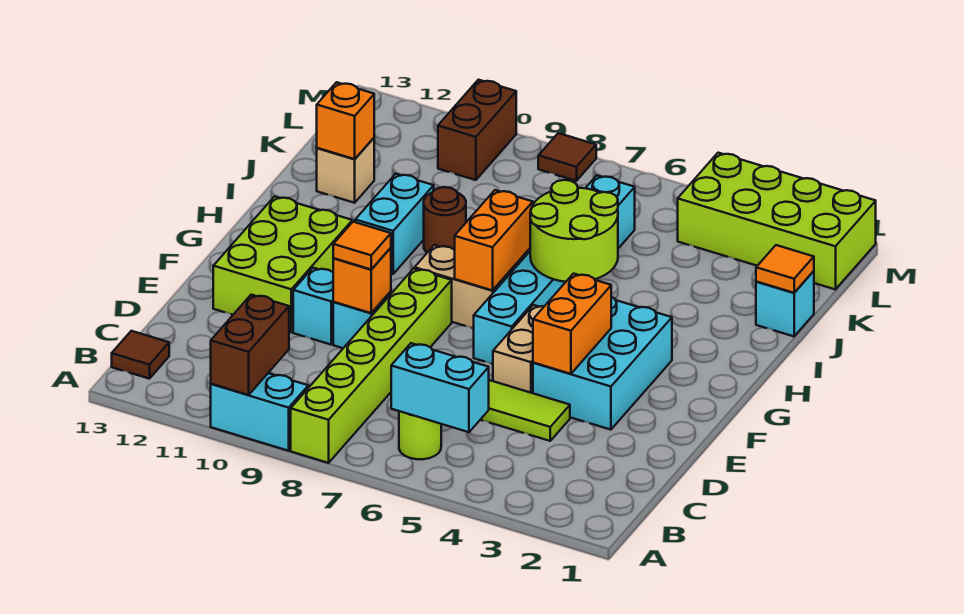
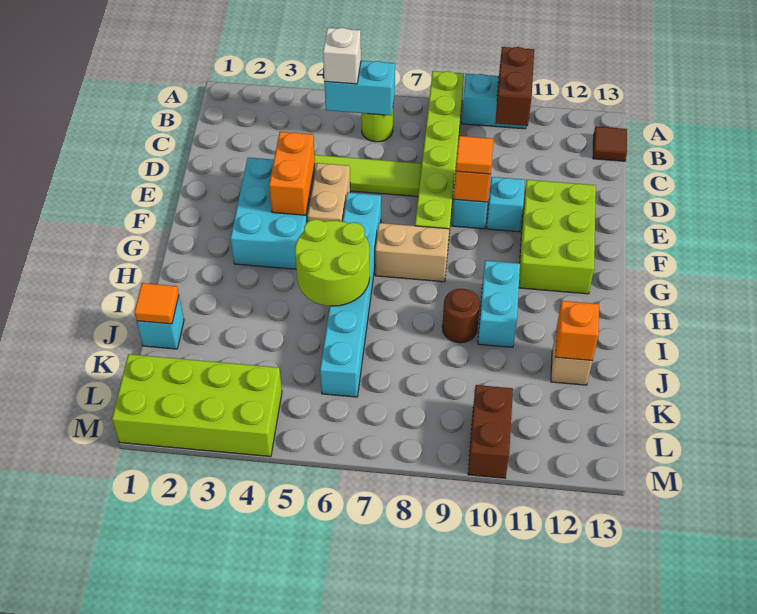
none -> white brick B5 level 3
orange brick G7:H7 level 2 -> none
brown tile M8 level 1 -> none

